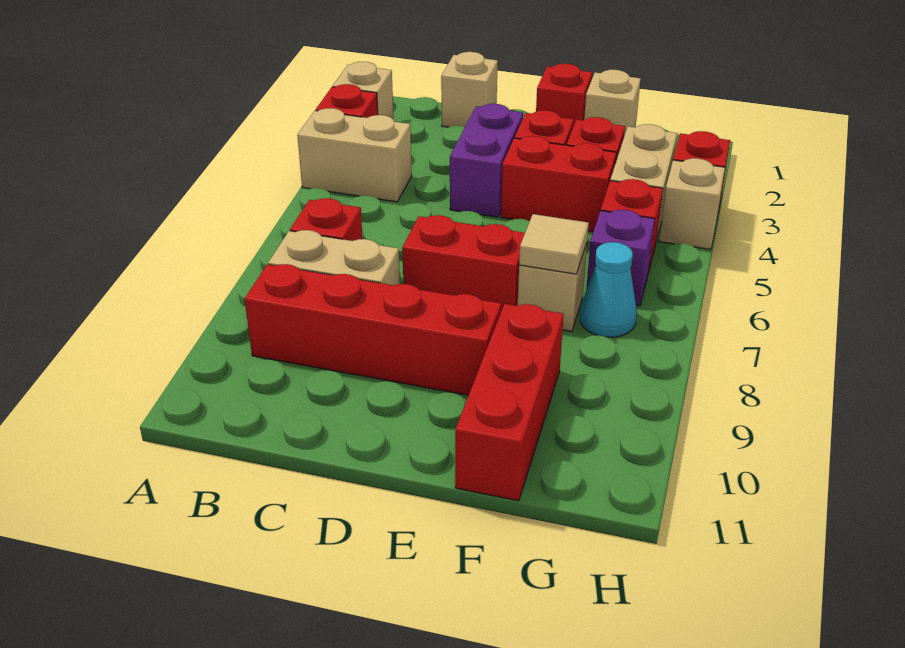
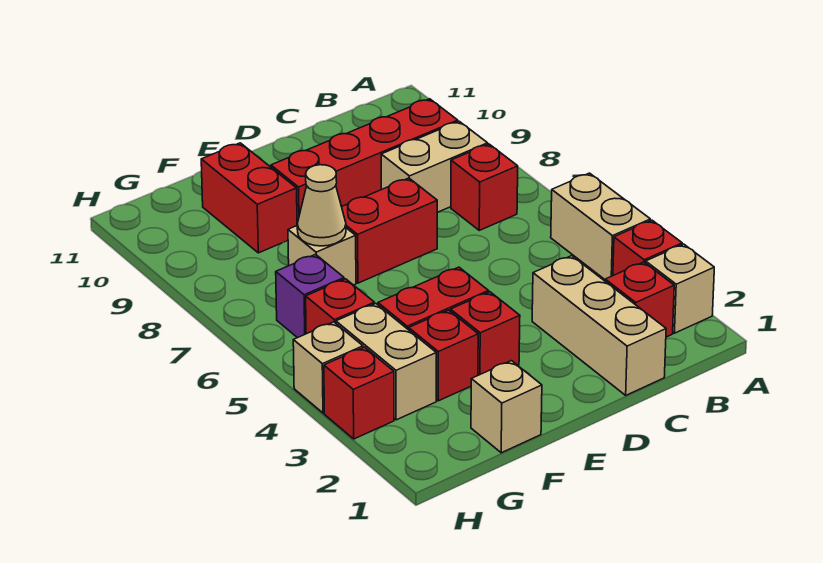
tan brick A4:B4 level 1 -> tan brick A4:A5 level 1
tan brick C1 level 1 -> tan brick C1:C3 level 1
purple brick D3:D4 level 1 -> none
red brick E1 level 1 -> red brick B2 level 1
tan tile F7 level 2 -> tan cone F7 level 2
red brick F9:F11 level 1 -> red brick F9:F10 level 1
cyan cone G7 level 1 -> none

